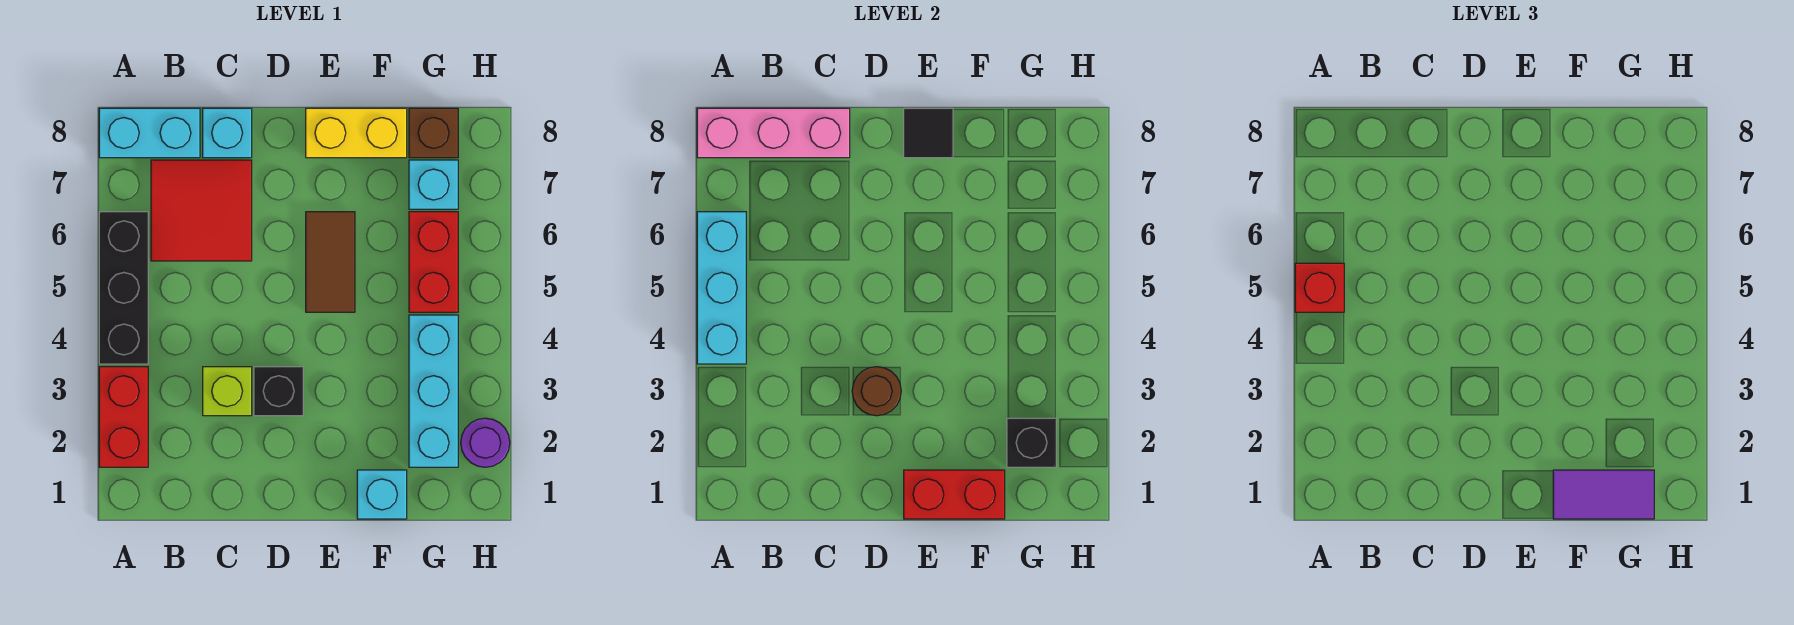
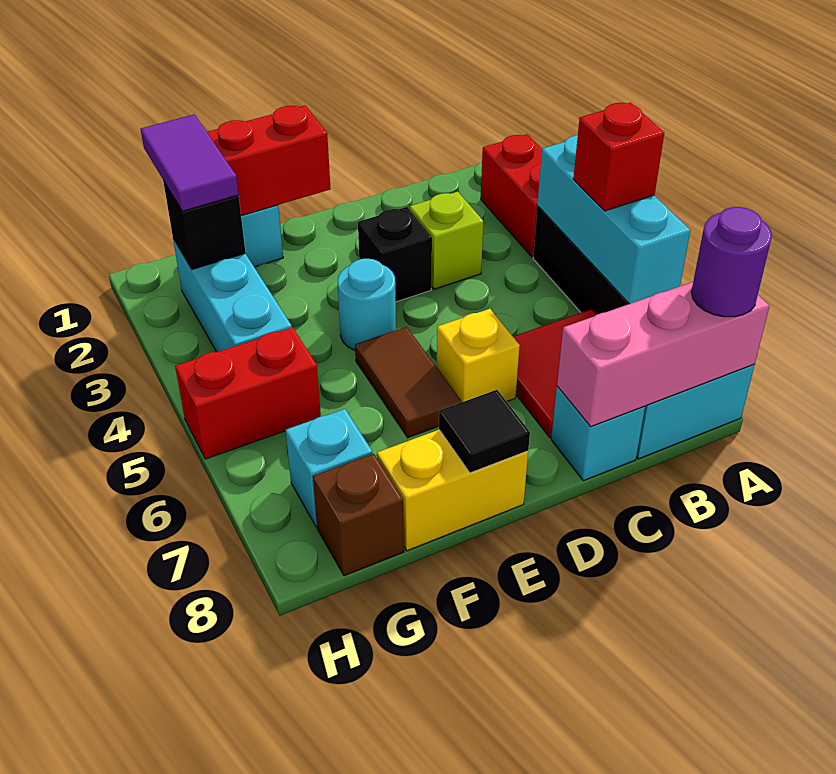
brown round brick D3 level 2 -> none
none -> yellow brick D6 level 1
none -> cyan round brick E4 level 1
purple tile F1:G1 level 3 -> purple tile G1:G2 level 3
red brick G5:G6 level 1 -> red brick G5:H5 level 1
purple round brick H2 level 1 -> purple round brick A8 level 3

